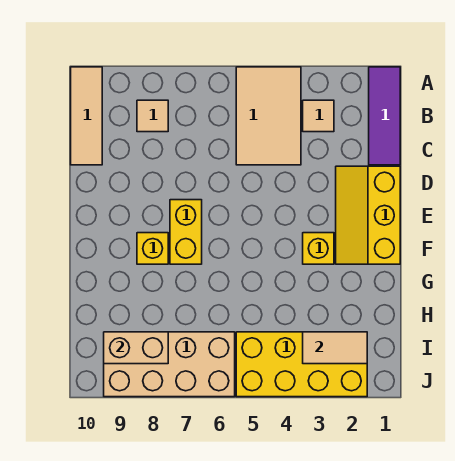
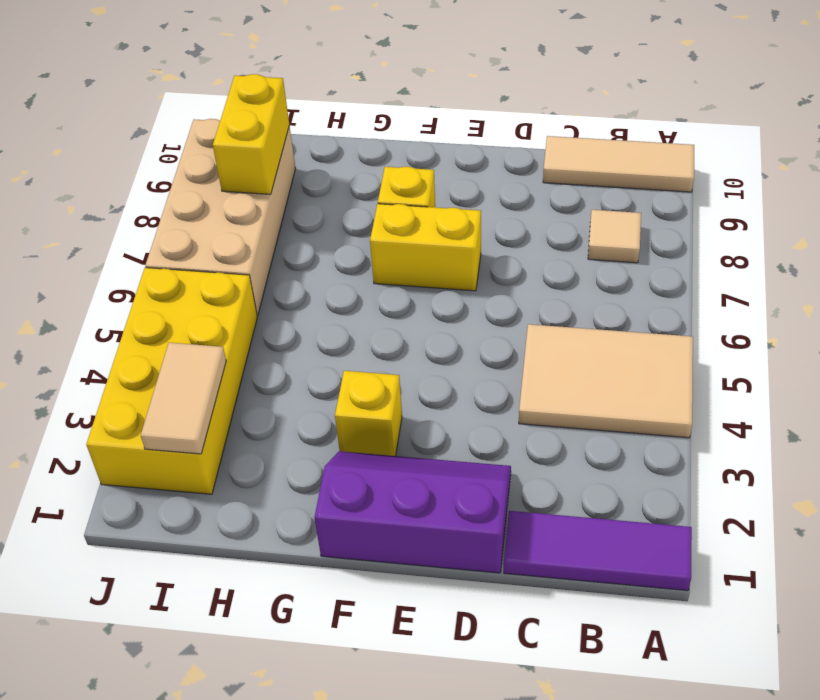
tan tile B3 level 1 -> none
yellow slope D1:F2 level 1 top 1 -> purple slope D1:F2 level 1 top 1
tan brick I8:I9 level 2 -> yellow brick I8:I9 level 2

